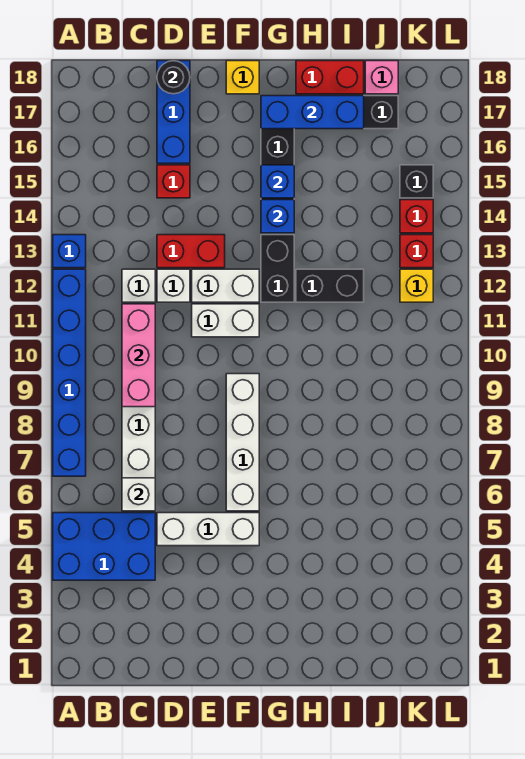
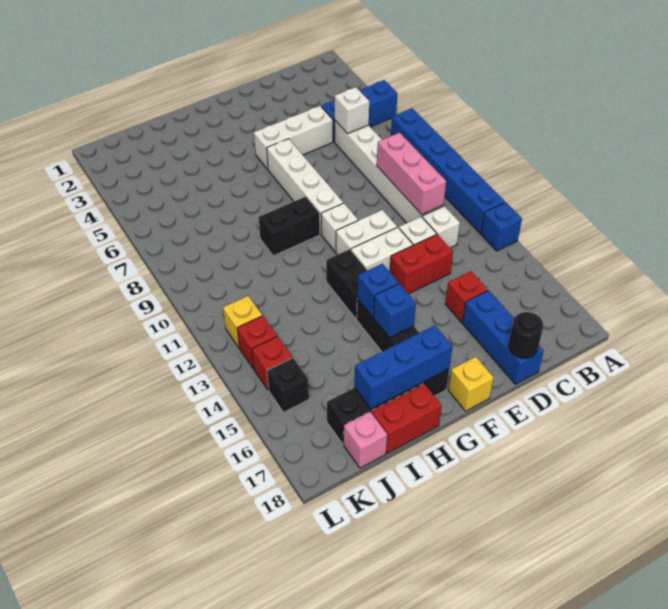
blue brick A4:C5 level 1 -> blue brick A5:C5 level 1
none -> white brick F10 level 1
black brick H12:I12 level 1 -> black brick G9:H9 level 1

